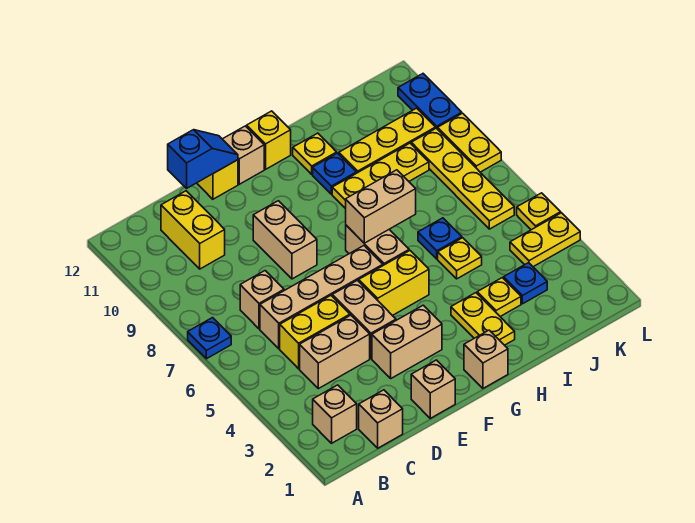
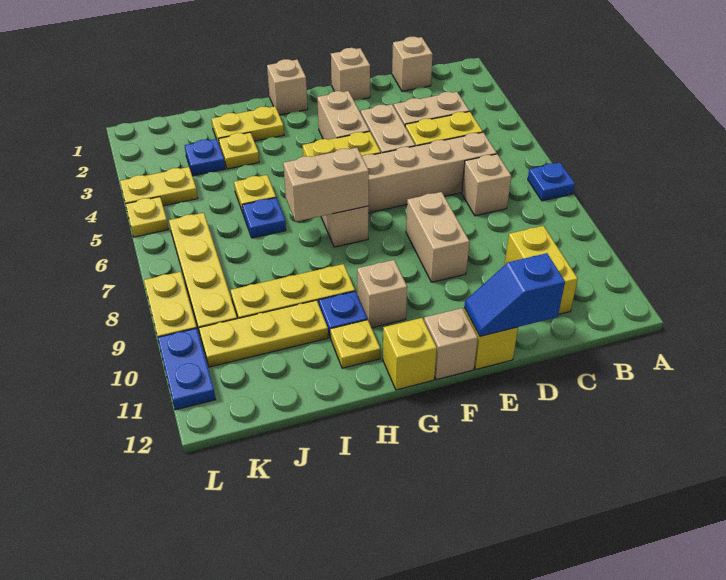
tan brick B2 level 1 -> tan brick G10 level 1
tan brick E3:F3 level 1 -> tan brick F3:F4 level 1
yellow plate H2:H3 level 1 -> yellow plate H2:I2 level 1

